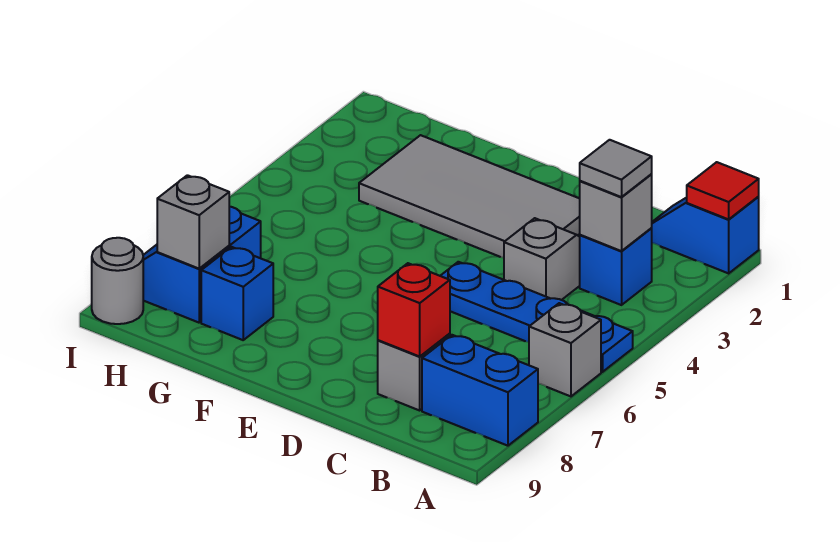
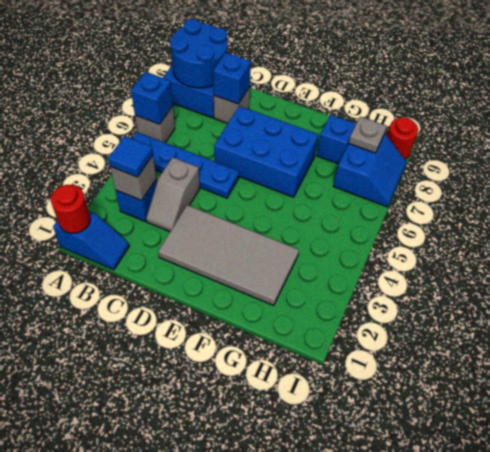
red tile A1 level 2 -> red round brick A1 level 2
none -> blue brick A6 level 2
none -> blue round brick A8:B9 level 2
grey tile B3 level 3 -> blue tile B3 level 3
red brick C8 level 2 -> blue brick C8 level 2
none -> blue brick D6:F7 level 1
grey brick H8 level 2 -> grey plate H8 level 2
grey round brick I9 level 1 -> red round brick I9 level 1

